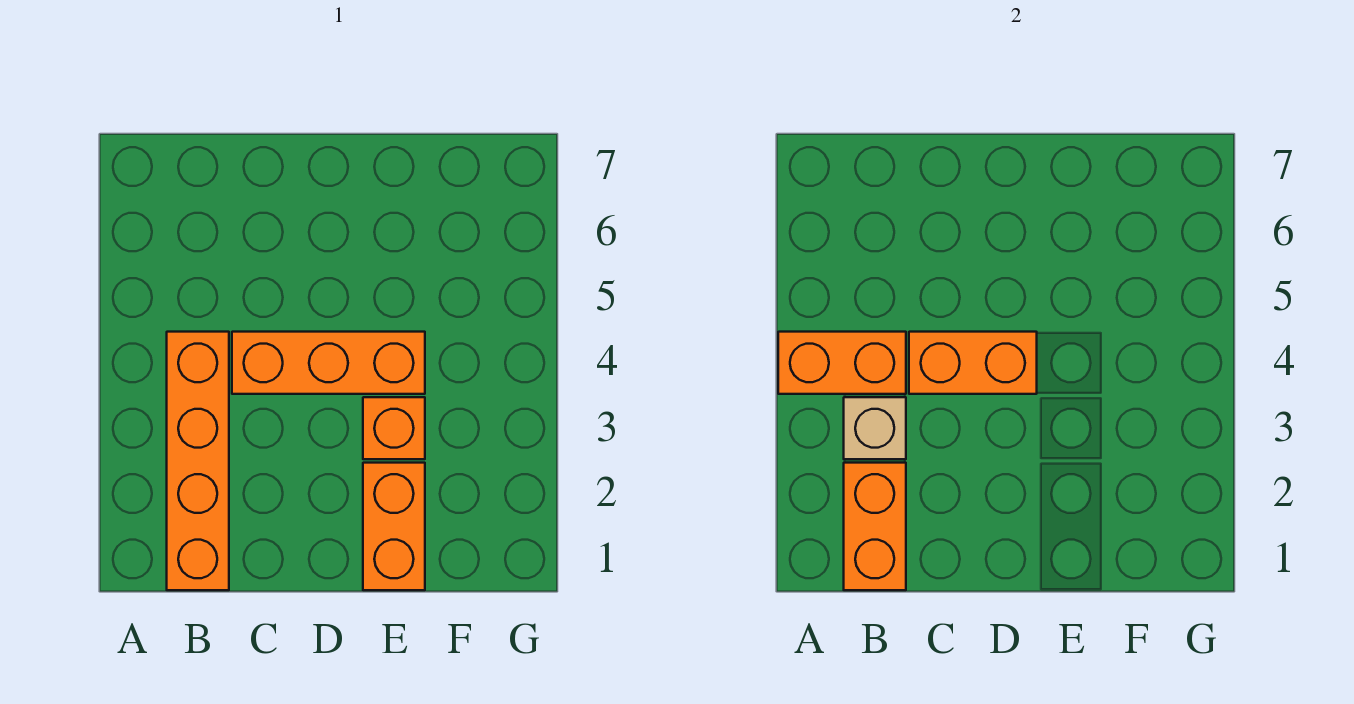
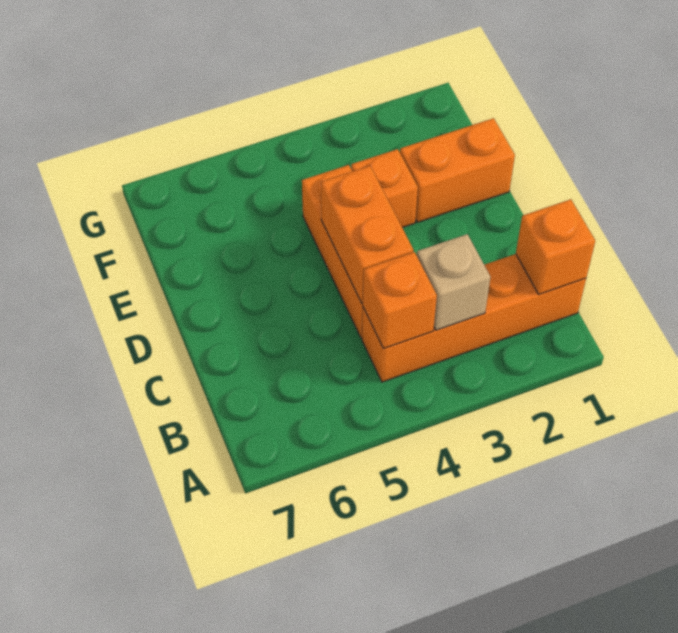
orange brick A4:B4 level 2 -> orange brick B4 level 2
orange brick B1:B2 level 2 -> orange brick B1 level 2

